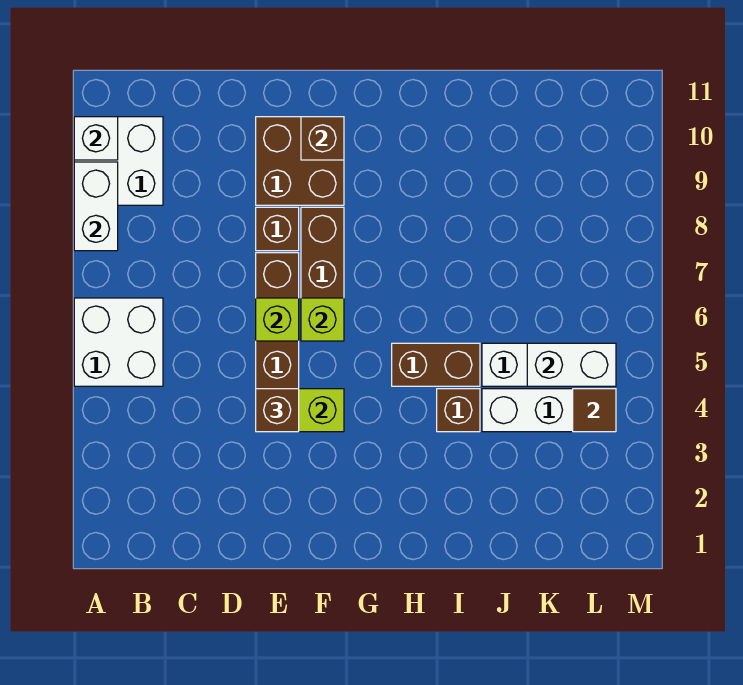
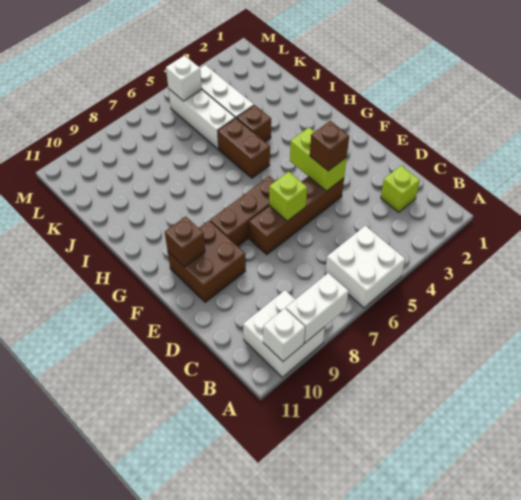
brown brick E8 level 1 -> none
lime brick F6 level 2 -> lime brick C2 level 1
white brick K5:L5 level 2 -> white brick L5 level 2
brown tile L4 level 2 -> none

